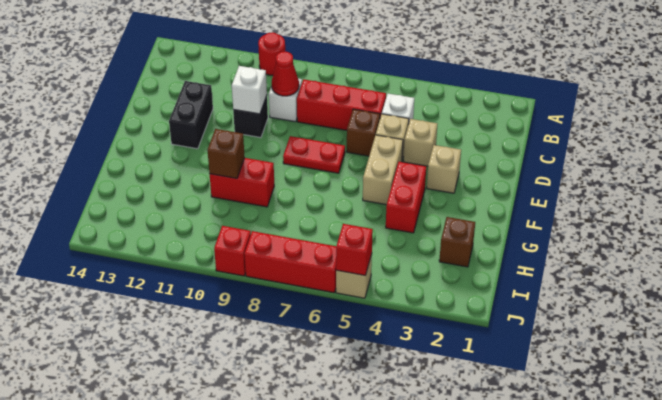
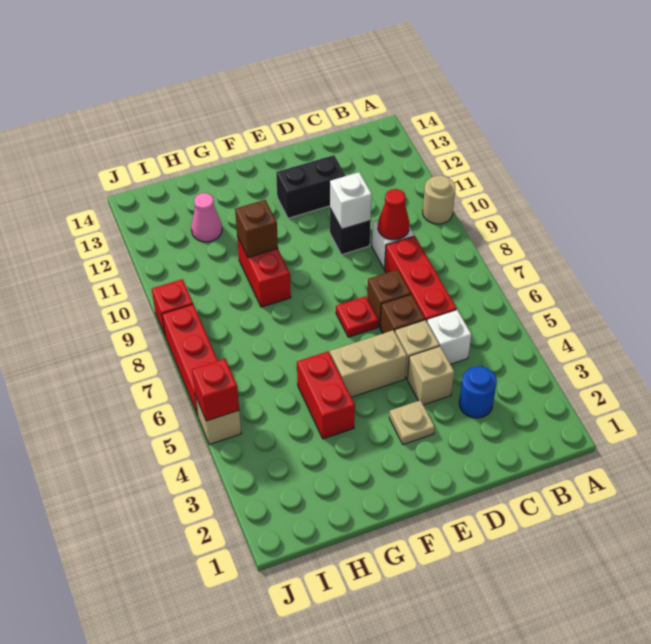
red round brick A10 level 1 -> tan round brick A10 level 1
none -> blue round brick C3 level 1
tan brick E3 level 1 -> tan plate E3 level 1
red plate E7:E8 level 1 -> red plate E7 level 1
red brick F4:G4 level 1 -> red brick G4:G5 level 1
brown brick H2 level 1 -> brown brick D7 level 1
none -> pink cone H12 level 1

